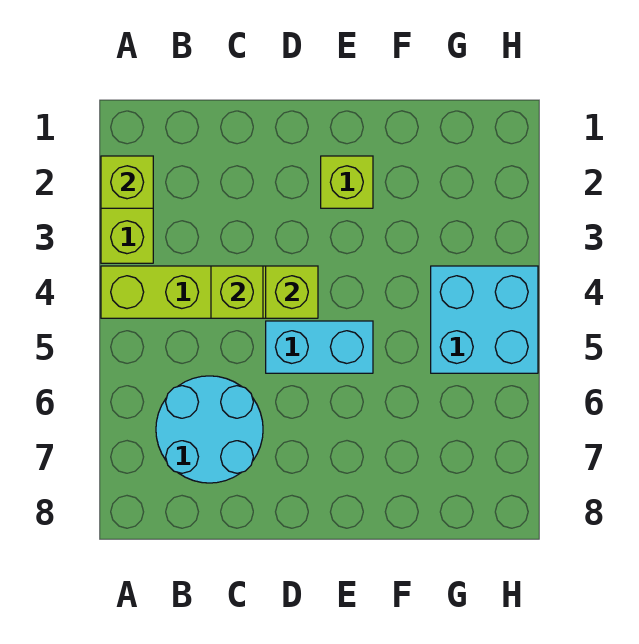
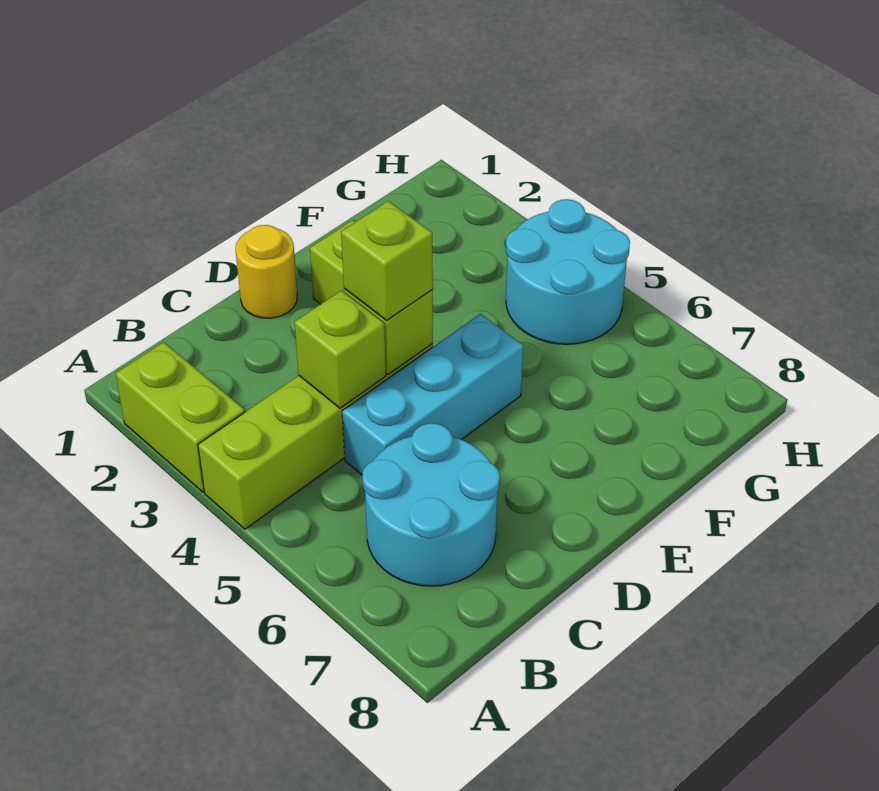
lime brick A2 level 2 -> lime brick D4 level 3
none -> yellow round brick D1 level 1
cyan brick D5:E5 level 1 -> cyan brick C5:E5 level 1
cyan brick G4:H5 level 1 -> cyan round brick G4:H5 level 1

